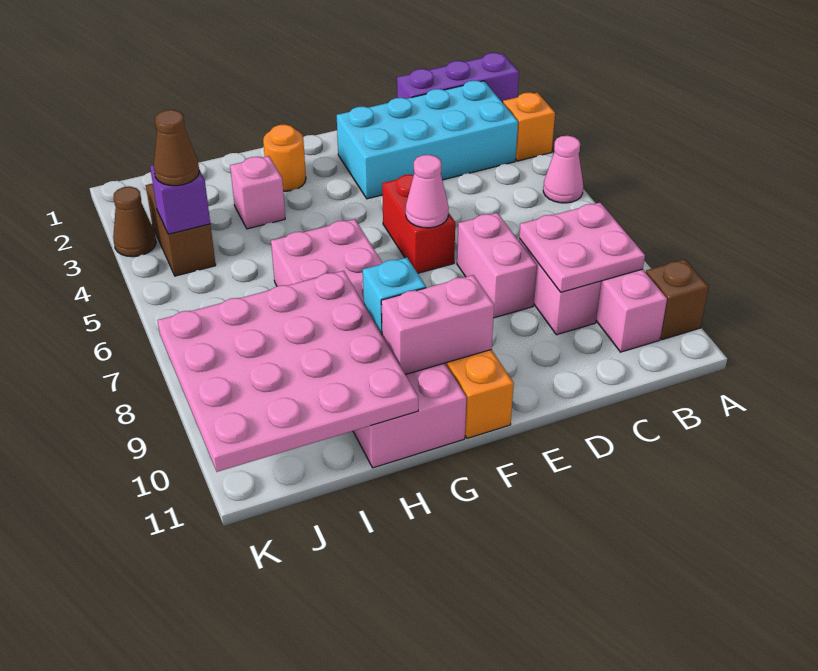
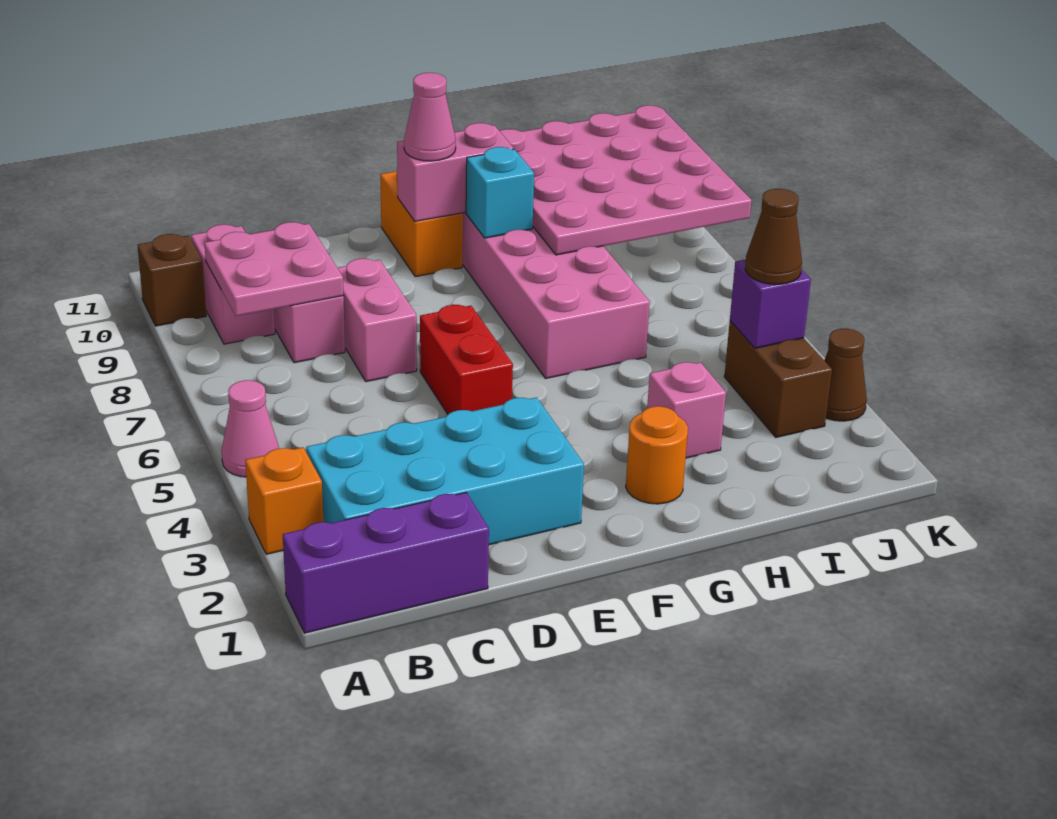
pink cone E6 level 2 -> pink cone F10 level 3

